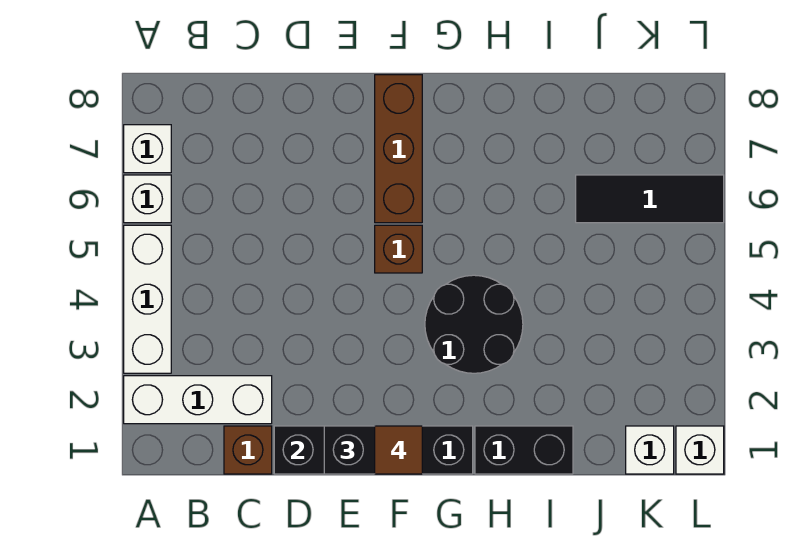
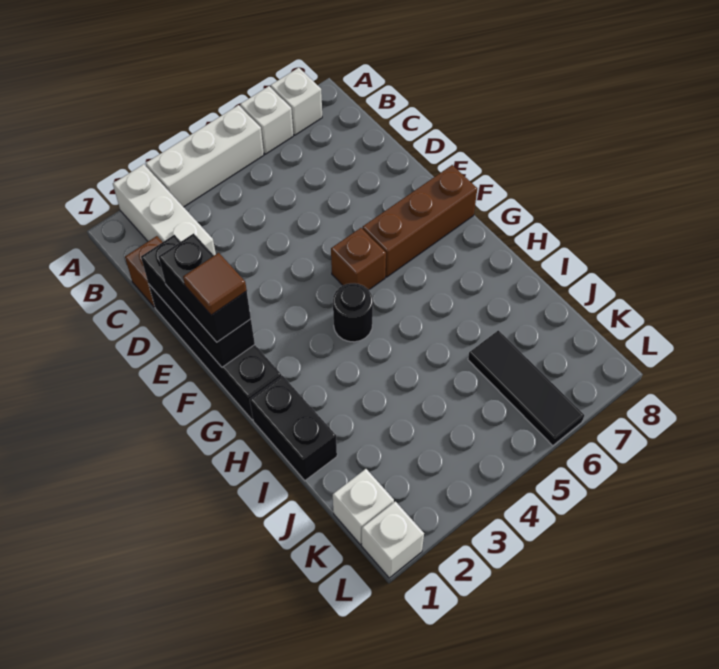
black round brick G3:H4 level 1 -> black round brick G4 level 1

